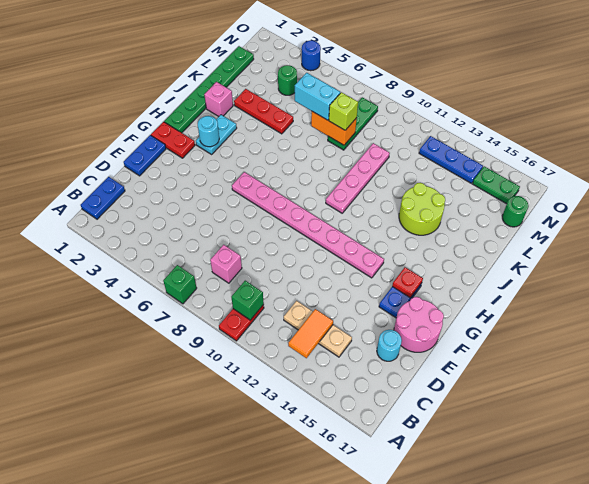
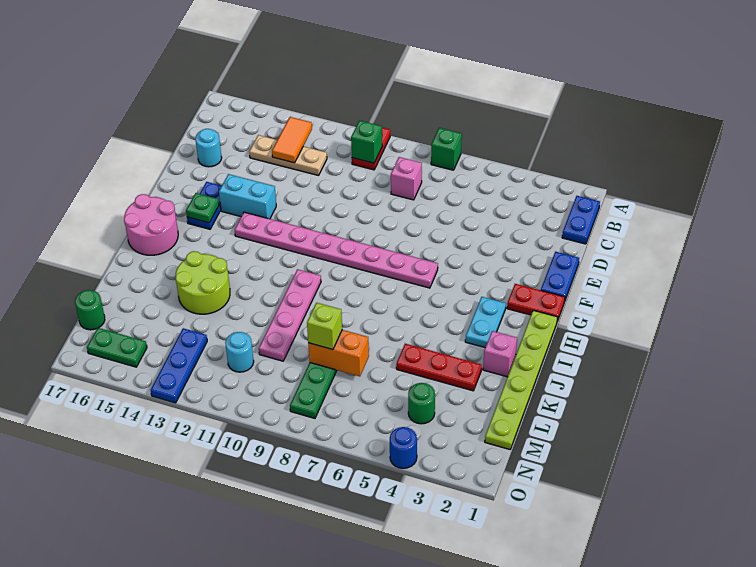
pink round brick E16:F17 level 1 -> pink round brick H16:I17 level 1
red plate G15 level 2 -> green plate G15 level 2
green plate H1:M1 level 1 -> lime plate H1:M1 level 1
cyan round brick H3 level 2 -> cyan round brick M11 level 1
cyan brick L6:L7 level 3 -> cyan brick F13:F14 level 1
blue plate N12:N14 level 1 -> blue plate M13:O13 level 1

